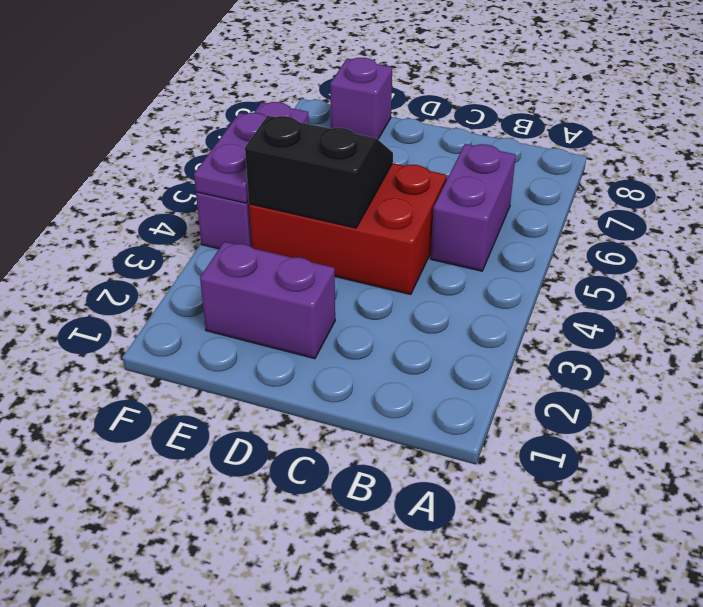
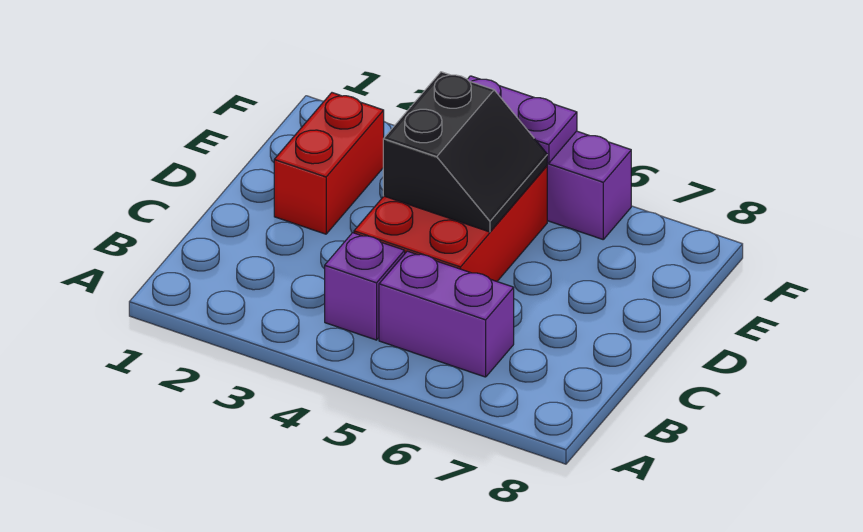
purple brick D2:E2 level 1 -> red brick D2:E2 level 1
purple brick E8 level 1 -> purple brick B4 level 1

